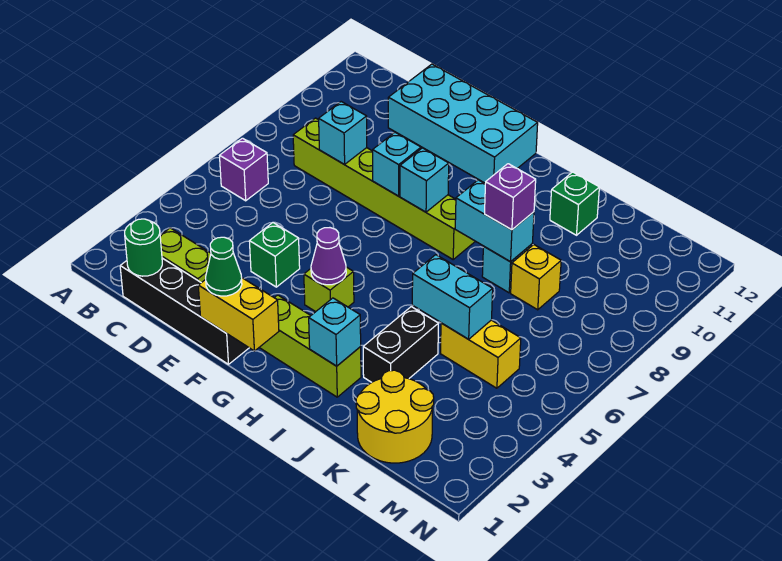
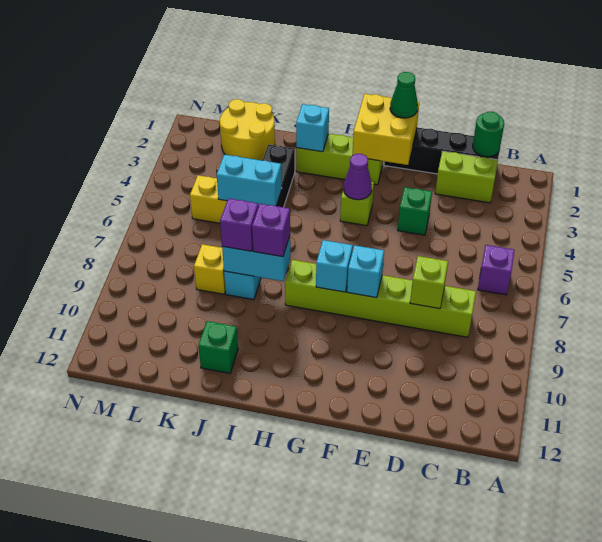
cyan brick D8 level 2 -> lime brick D8 level 2
cyan brick D11:G12 level 1 -> none
yellow brick F1:G1 level 2 -> yellow brick F1:G2 level 2
none -> purple brick I8 level 3

